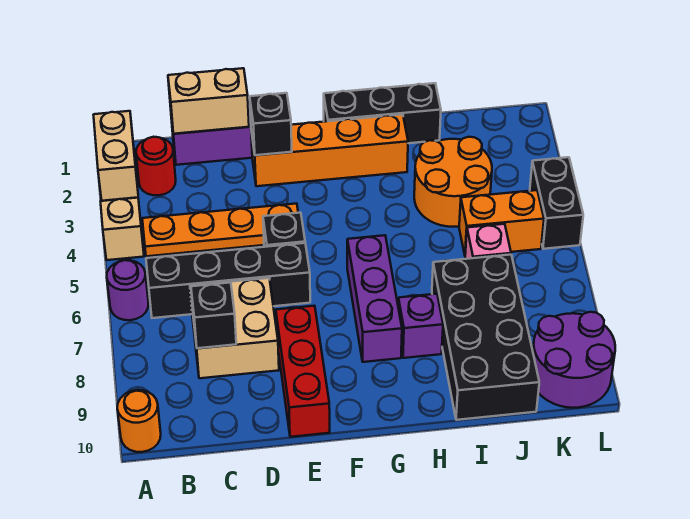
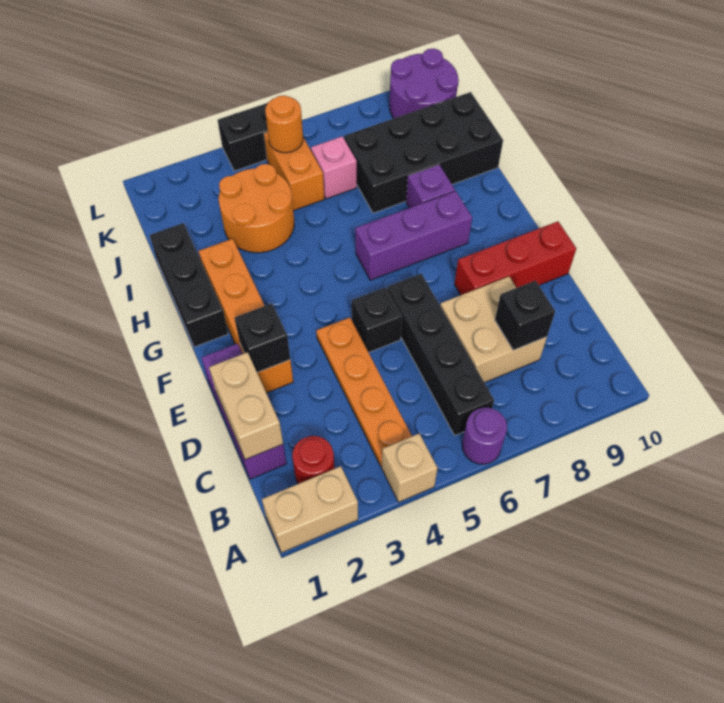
orange round brick A10 level 1 -> orange round brick K5 level 2

